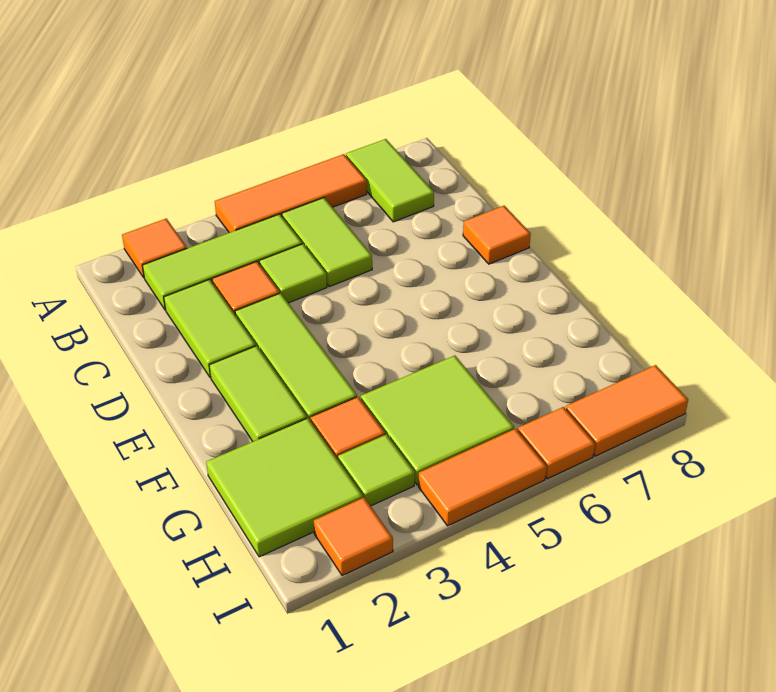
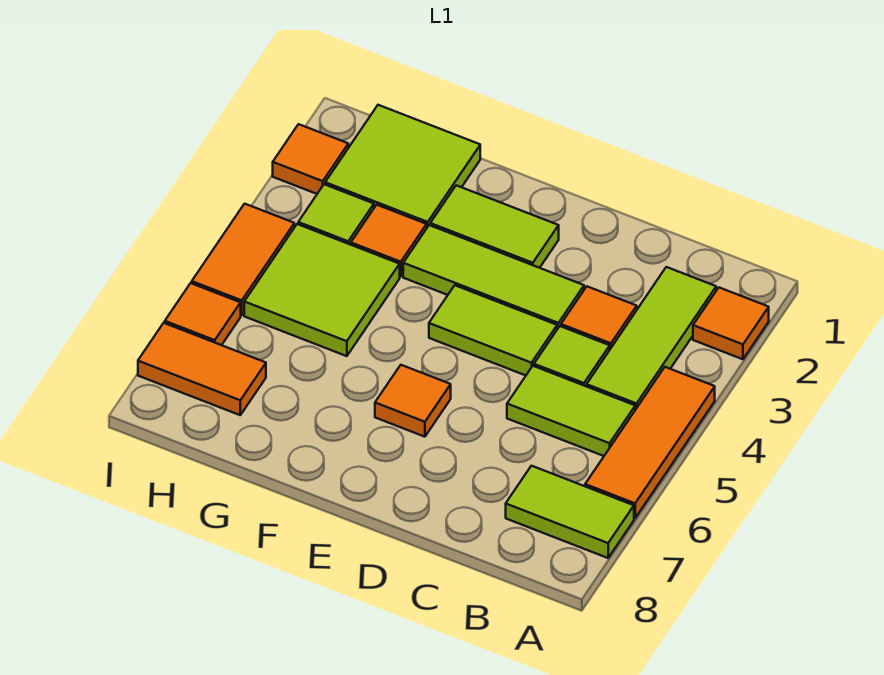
lime tile C2:D2 level 1 -> lime tile D4:E4 level 1
orange tile D8 level 1 -> orange tile E6 level 1
orange tile I7:I8 level 1 -> orange tile H7:I7 level 1

